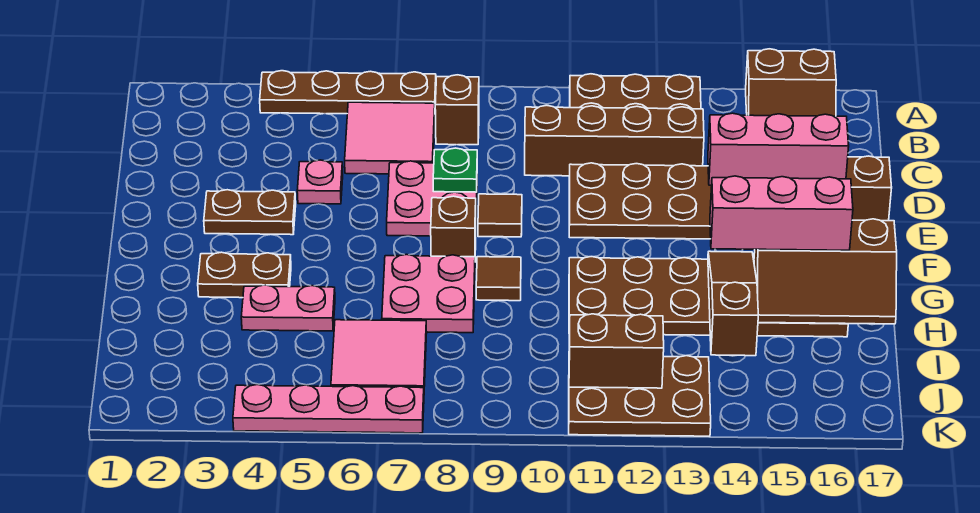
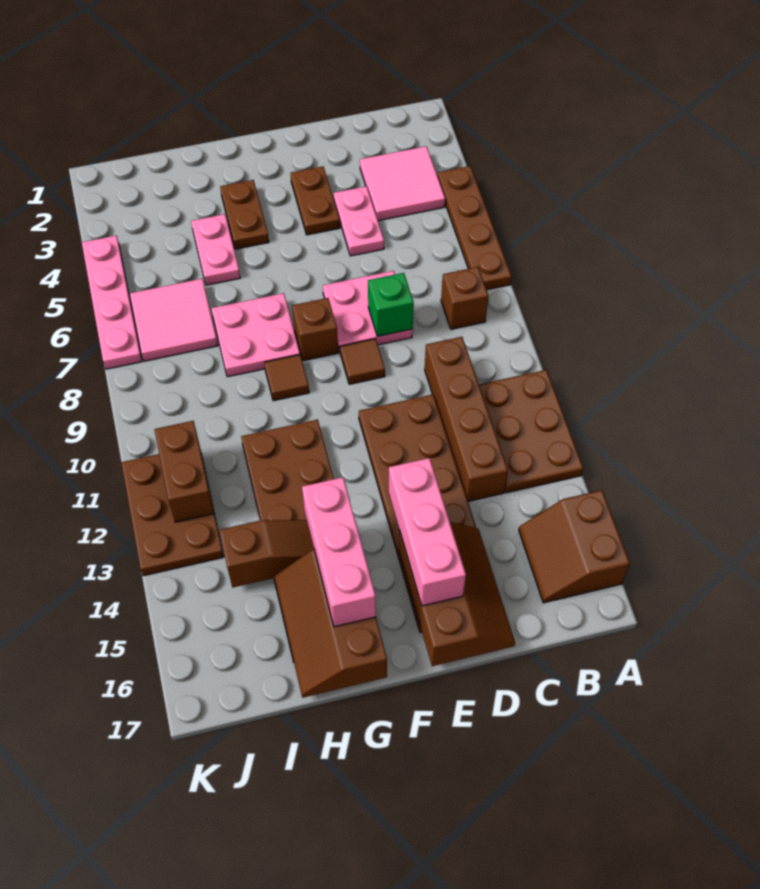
pink tile B6:C7 level 1 -> pink tile B3:C4 level 1
pink plate D5 level 1 -> pink plate D4:D5 level 1
green plate D8 level 2 -> green brick D8 level 2

